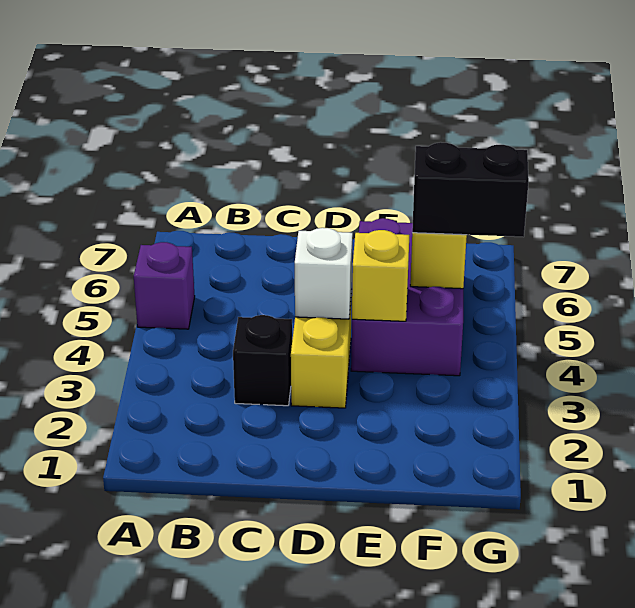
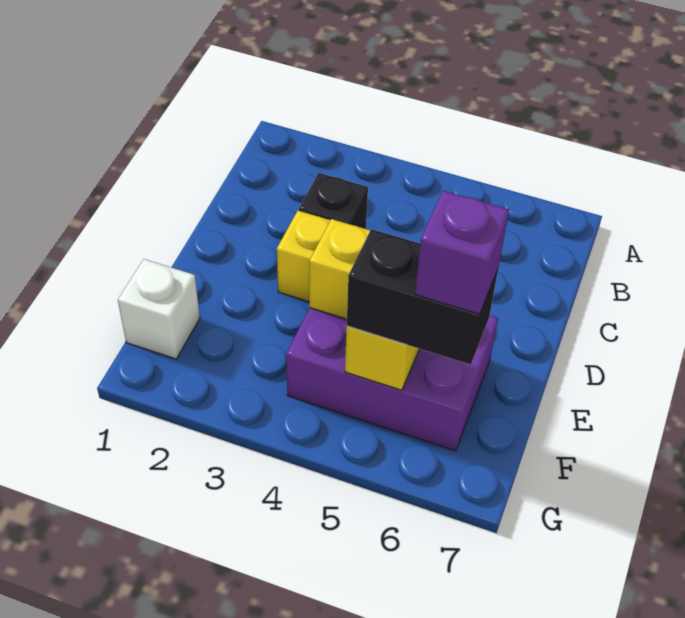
purple brick A5 level 1 -> purple brick F6 level 4
white brick D4 level 2 -> white brick F1 level 1
black brick F5:G5 level 3 -> black brick F5:F6 level 3

